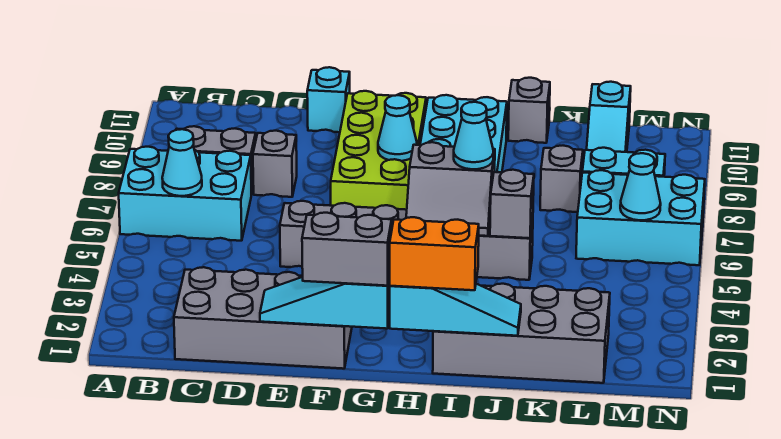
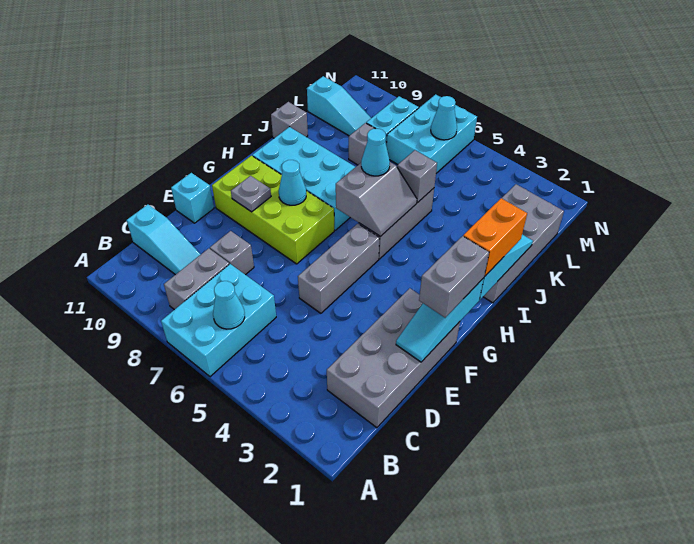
none -> cyan slope C9:C11 level 1 top 11
none -> grey plate F9 level 2

